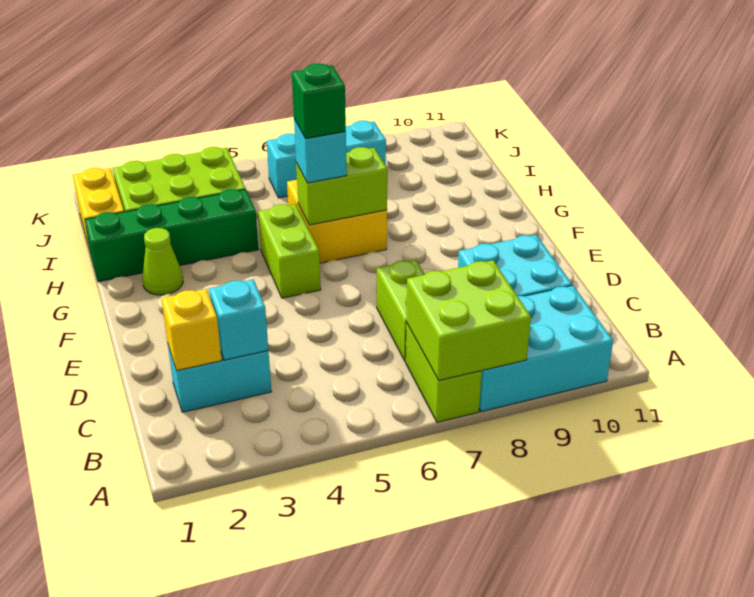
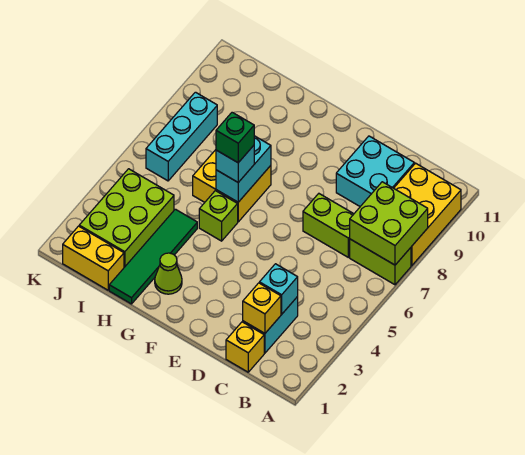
cyan brick A8:B10 level 1 -> yellow brick A8:B10 level 1
none -> yellow brick C1 level 1
lime brick F5:G5 level 1 -> lime brick G5 level 1
lime brick G6:G7 level 2 -> cyan brick G6:G7 level 2
green brick H1:H4 level 1 -> green tile H1:H4 level 1

